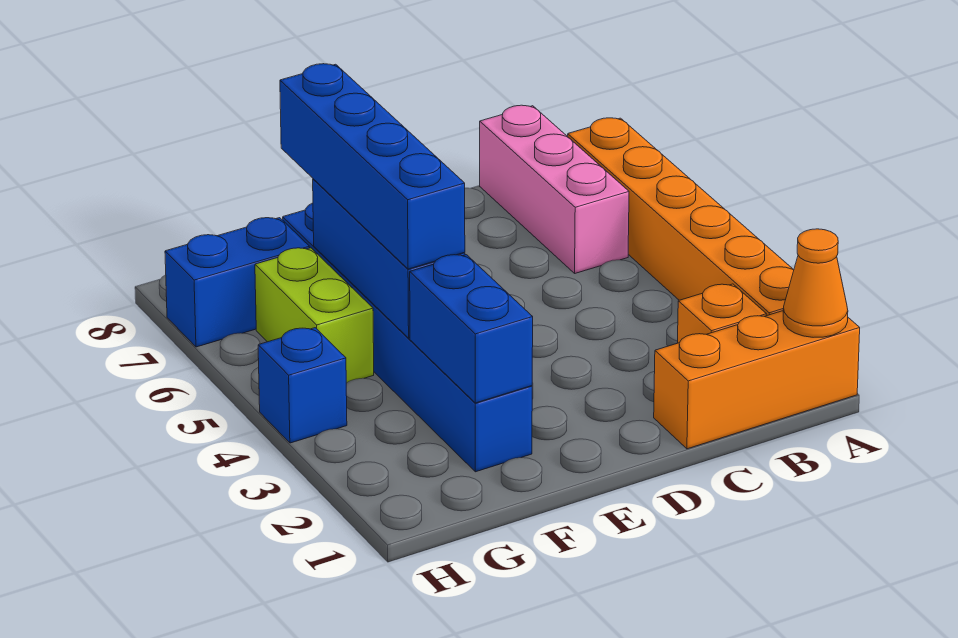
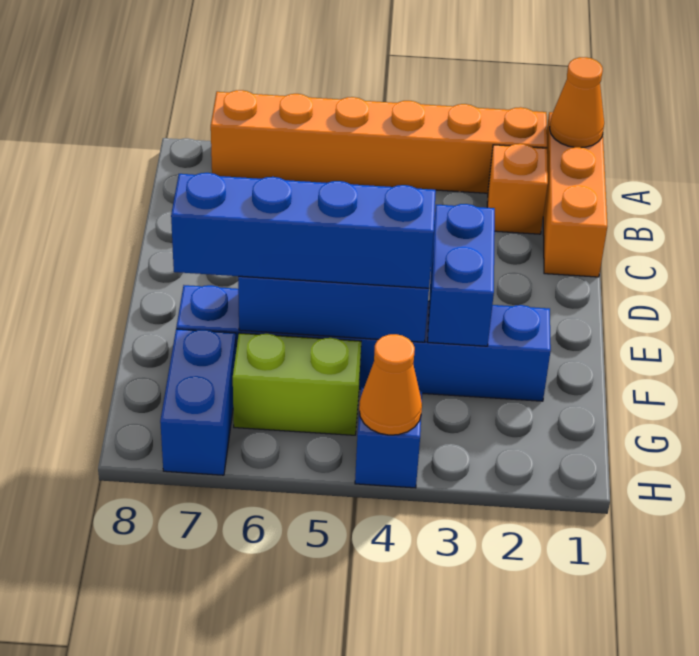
pink brick B6:B8 level 1 -> none
blue brick F2:F3 level 2 -> blue brick E3:F3 level 2
none -> orange cone H4 level 2

